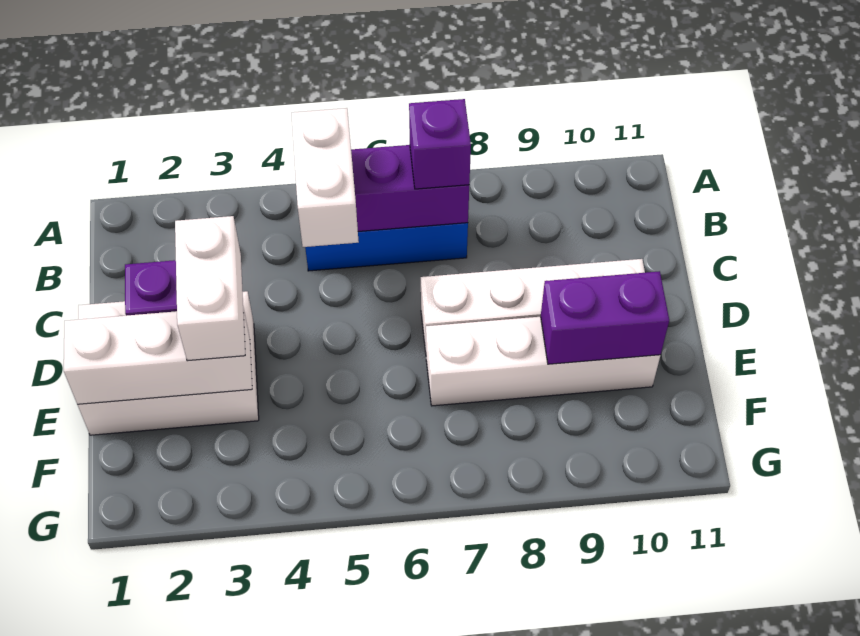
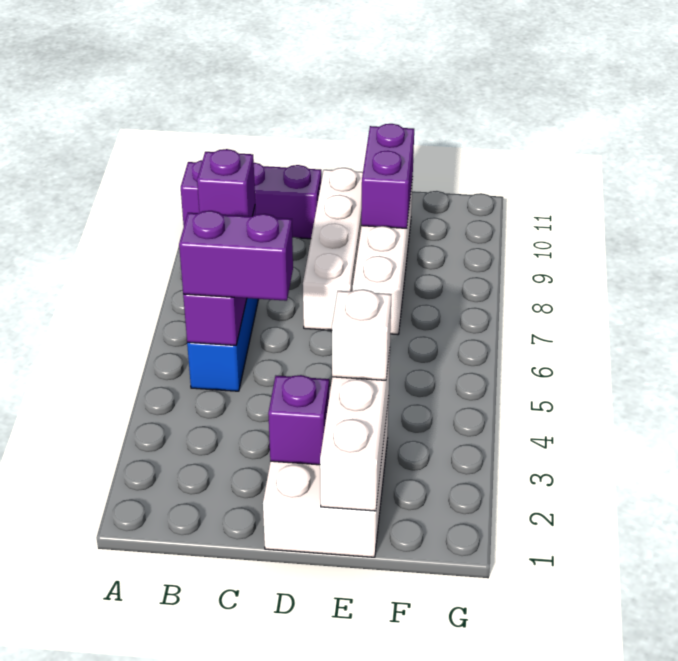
none -> purple brick A10:C10 level 1
white brick B5:C5 level 3 -> purple brick B5:C5 level 3
white brick D3:E3 level 3 -> white brick E3 level 3

